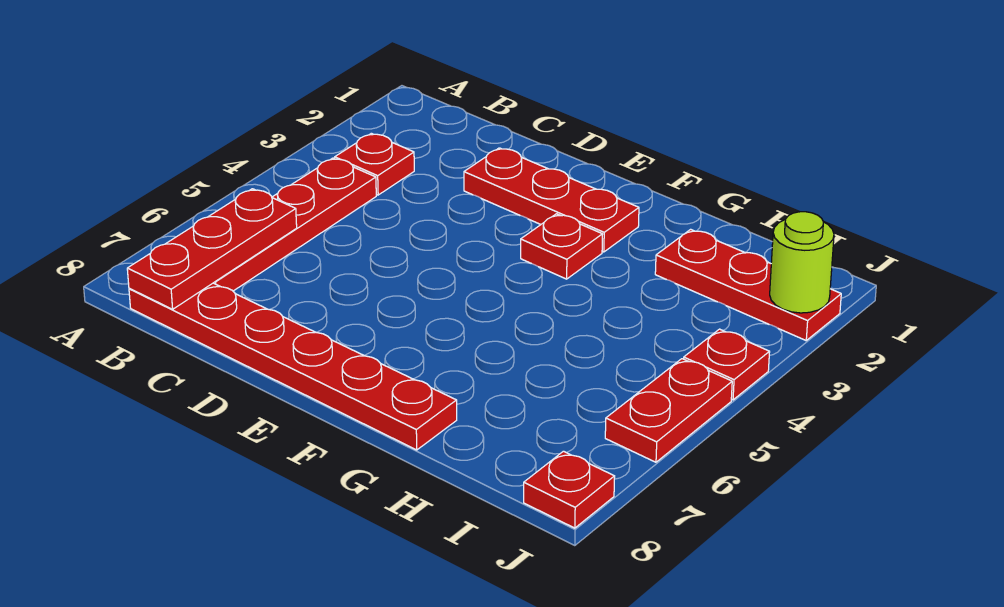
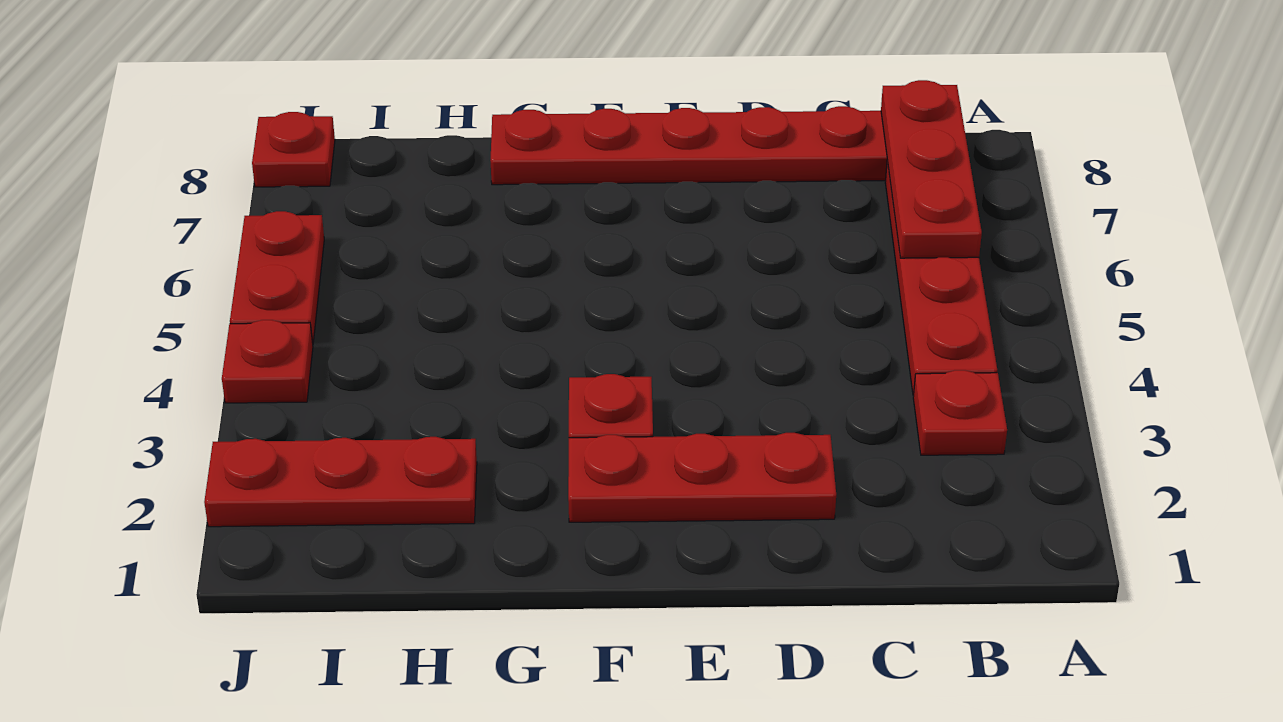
lime round brick J2 level 2 -> none

